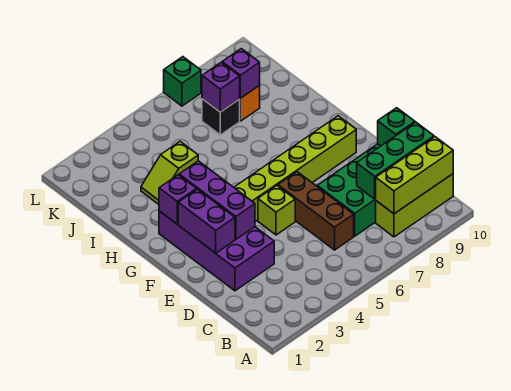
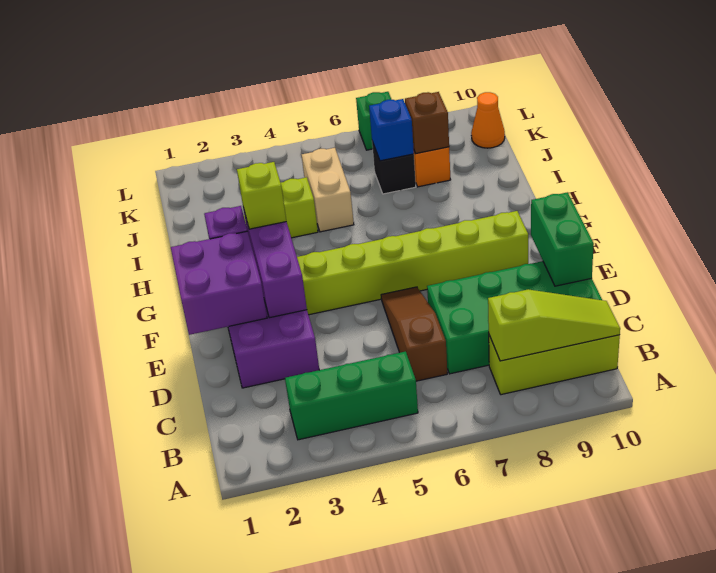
lime brick B8:B10 level 2 -> lime slope B8:B10 level 2 top 8
brown brick C6:E6 level 1 -> brown slope C6:E6 level 1 top C
green brick C8:C10 level 2 -> green brick B3:B5 level 1
green brick D10 level 2 -> green brick D10:E10 level 2
purple brick E2:F2 level 2 -> purple brick E1:F2 level 2
lime brick E5 level 1 -> lime brick G3 level 3
none -> tan brick I5:J5 level 1
purple brick J7 level 2 -> blue brick J7 level 2
purple brick J8 level 2 -> brown brick J8 level 2
none -> orange cone K10 level 1

